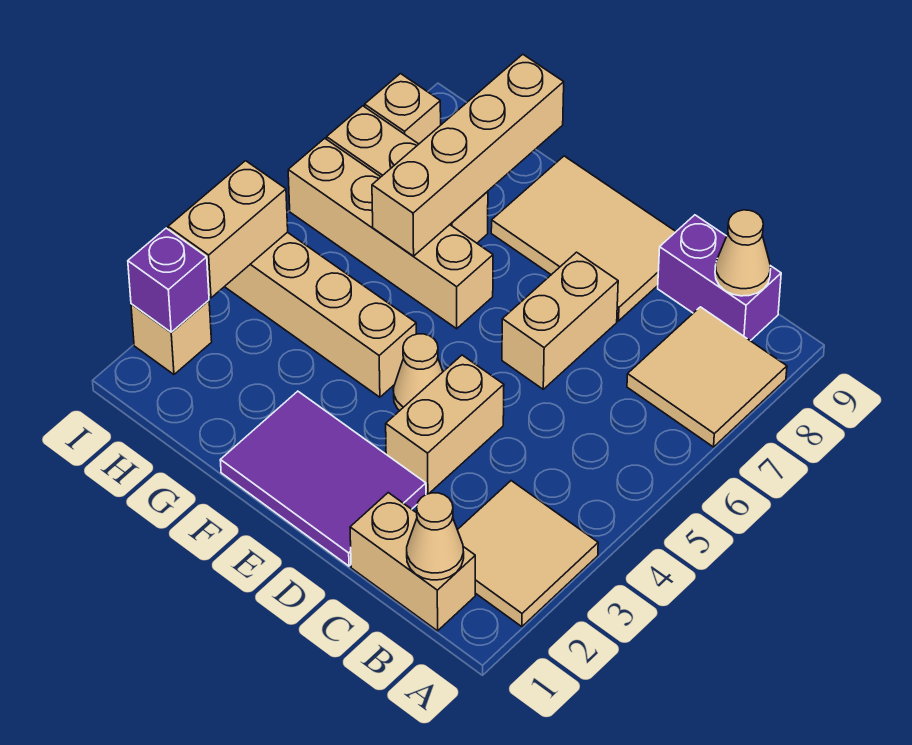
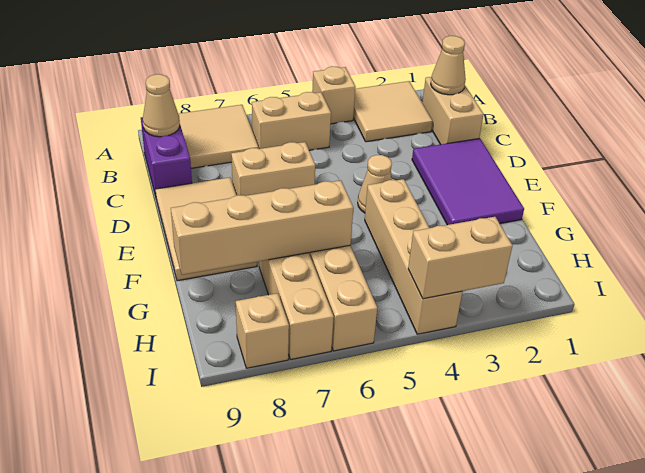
tan brick D3:D4 level 1 -> tan brick B5:B6 level 1
tan brick I2 level 1 -> tan brick A4 level 1
purple brick I2 level 2 -> none

